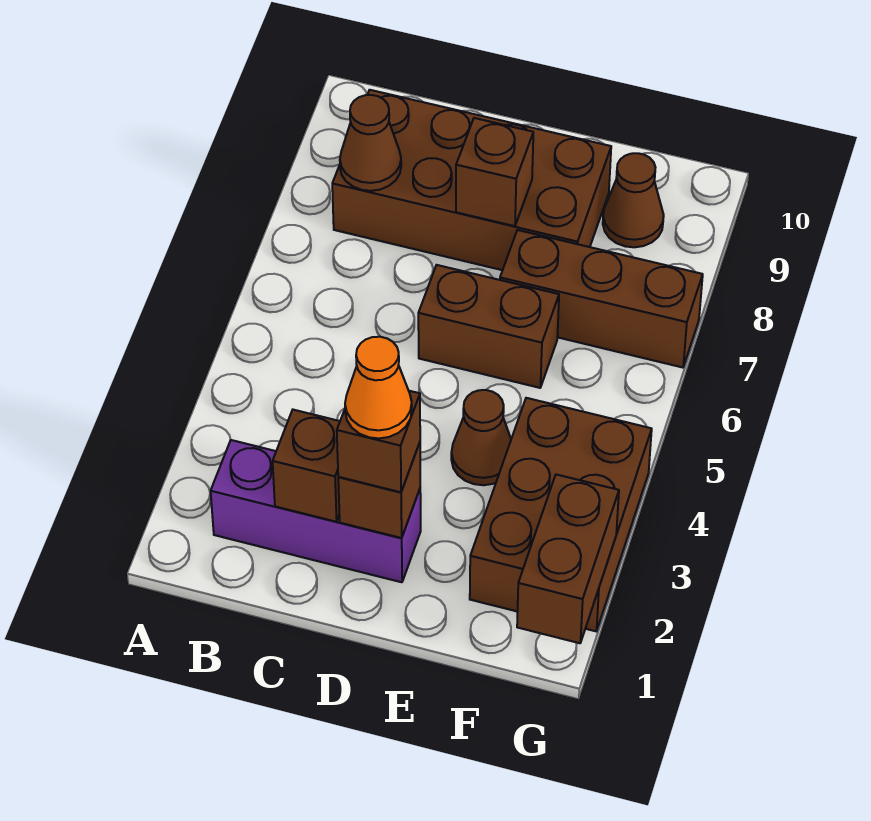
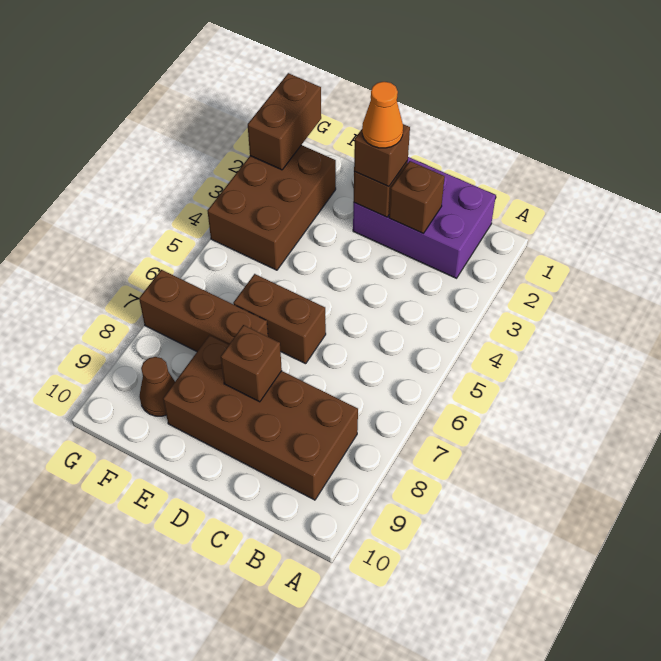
purple brick B2:D2 level 1 -> purple brick B1:D2 level 1
brown cone B8 level 2 -> none
brown cone E4 level 1 -> none

